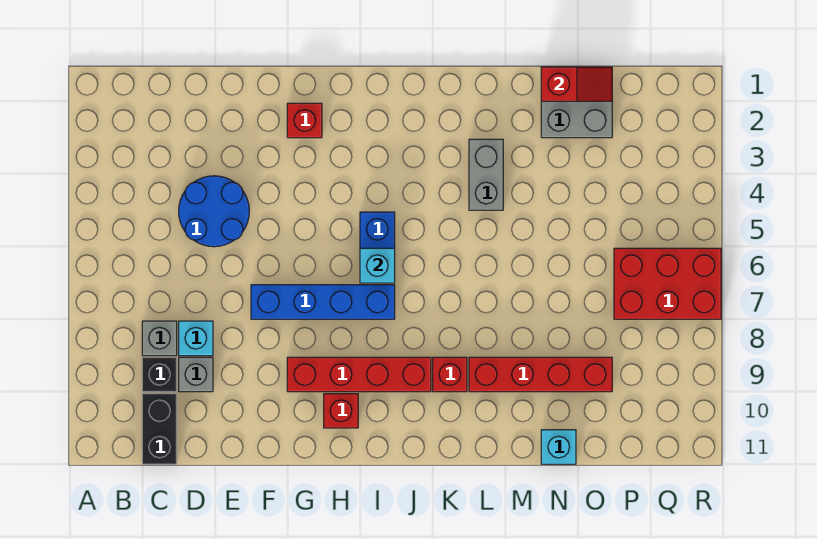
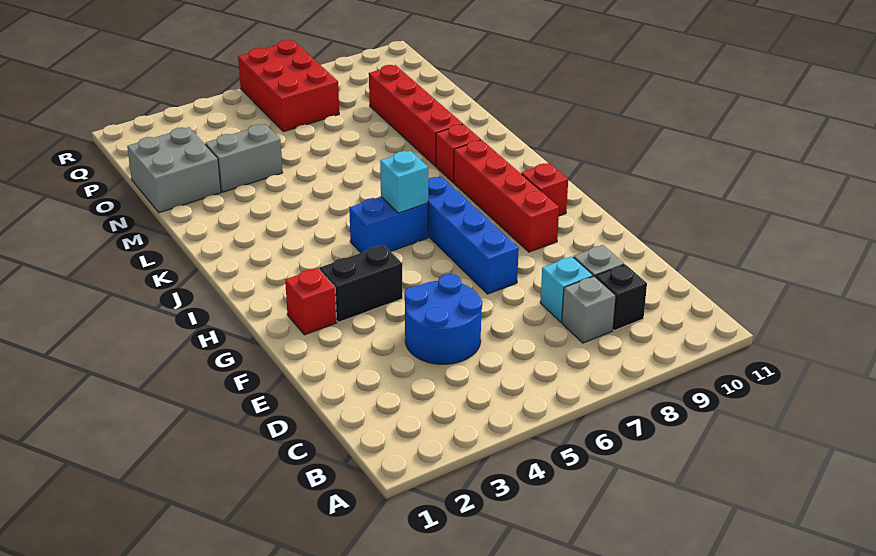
black brick C10:C11 level 1 -> black brick G3:G4 level 1
grey brick L3:L4 level 1 -> grey brick N3:N4 level 1
red slope N1:O1 level 2 top N -> none
cyan brick N11 level 1 -> none

